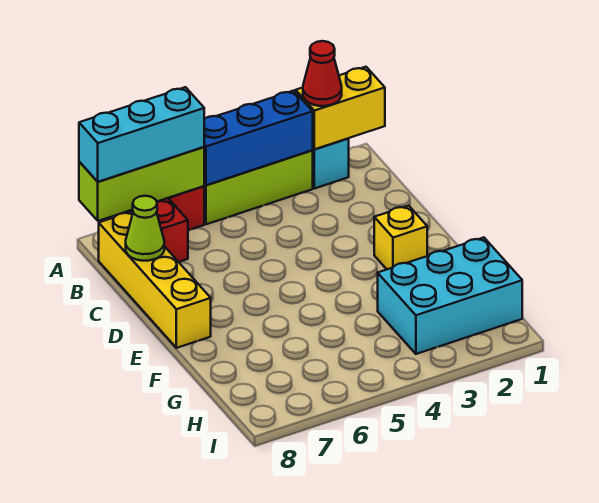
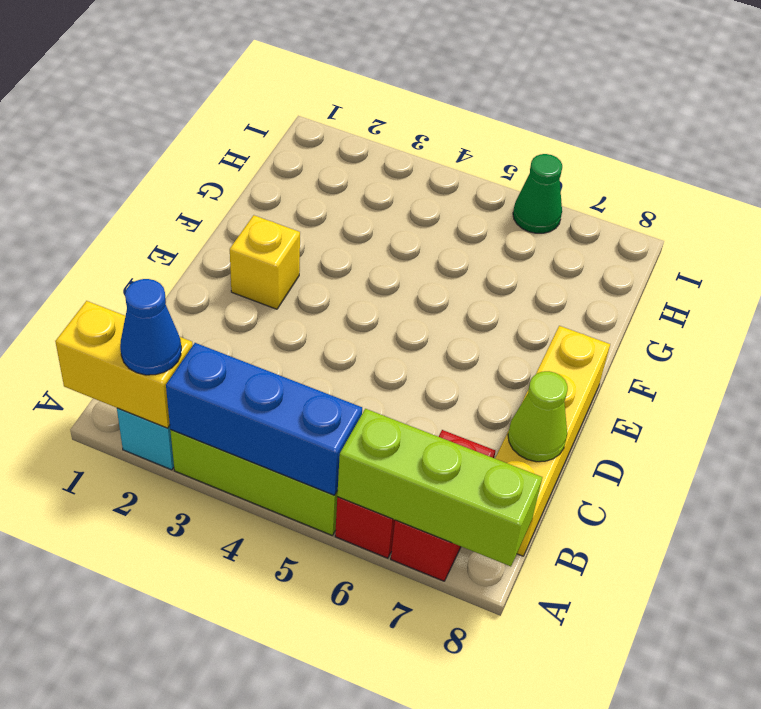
red cone A2 level 3 -> blue cone A2 level 3
cyan brick A6:A8 level 3 -> none
cyan brick G1:H3 level 1 -> none
none -> green cone I6 level 1

